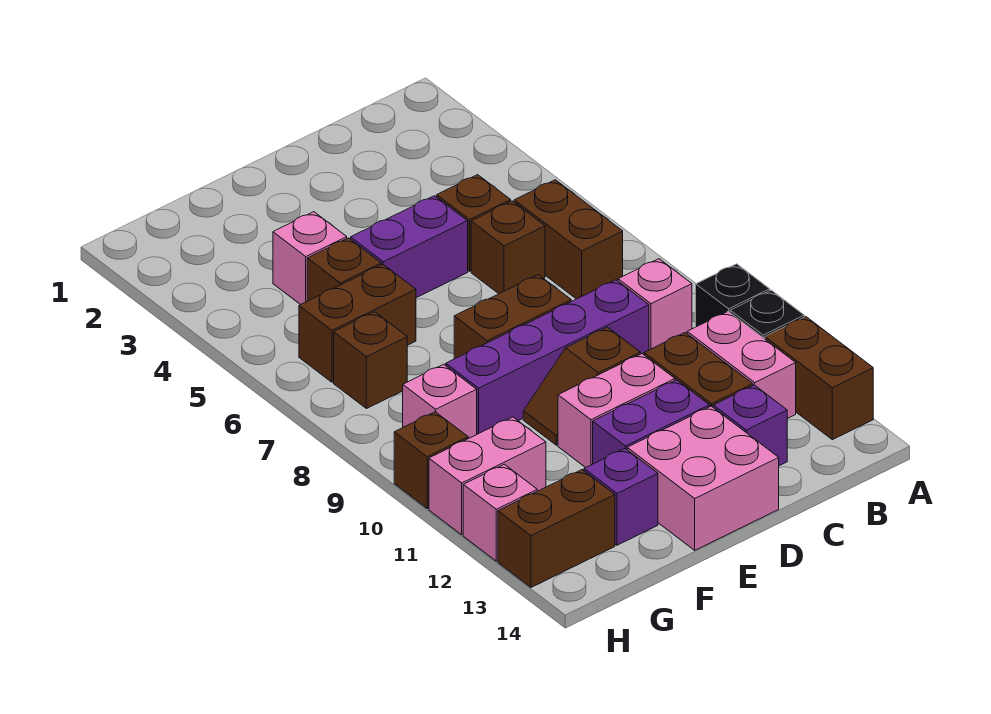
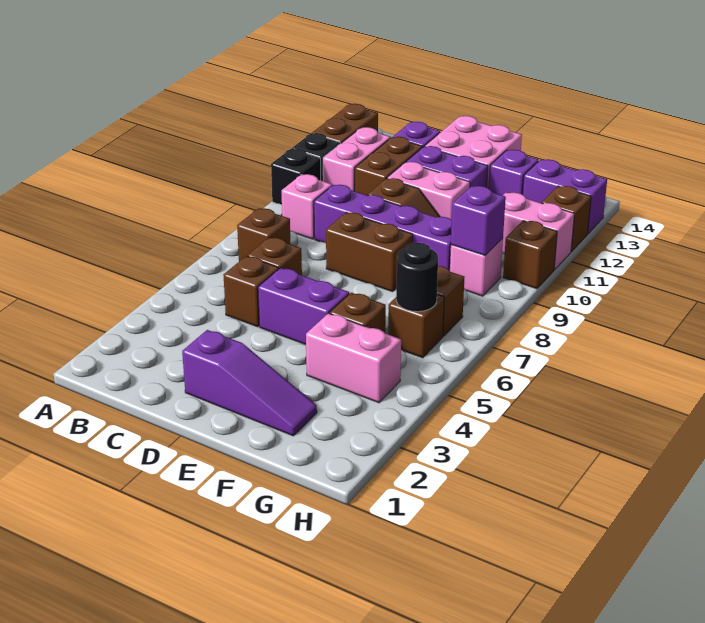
brown brick B6:B7 level 1 -> brown brick B7 level 1
none -> purple slope D2:F2 level 1 top D
pink brick F4 level 1 -> pink brick F4:G4 level 1
brown brick F6:G6 level 1 -> brown brick G6 level 1
none -> black round brick G6 level 2
none -> purple brick G9 level 2
brown brick G13:H13 level 1 -> purple brick G13:H13 level 1
pink brick H12 level 1 -> brown brick H12 level 1

